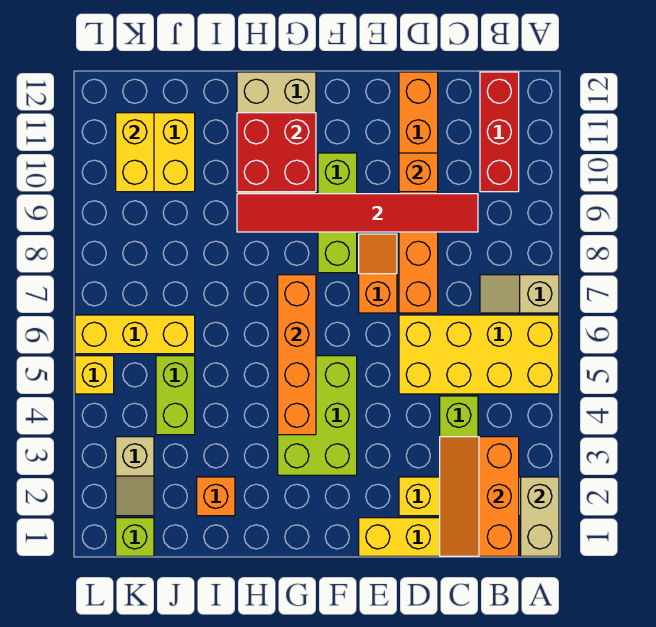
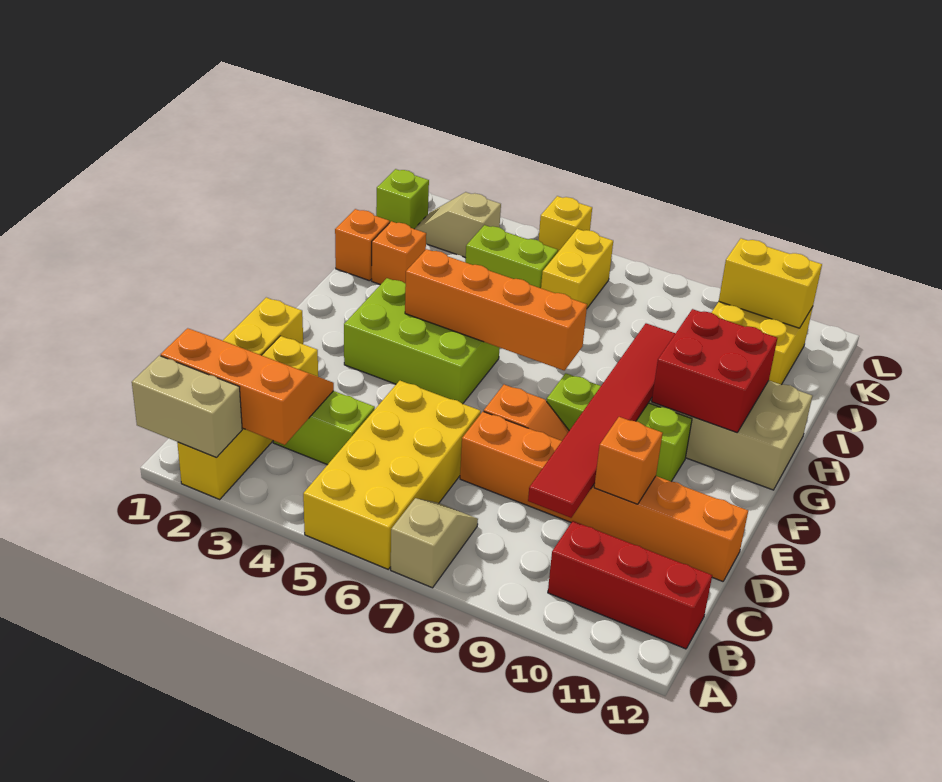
none -> orange brick I1 level 1
yellow brick J6:L6 level 1 -> yellow brick J6:K6 level 1

